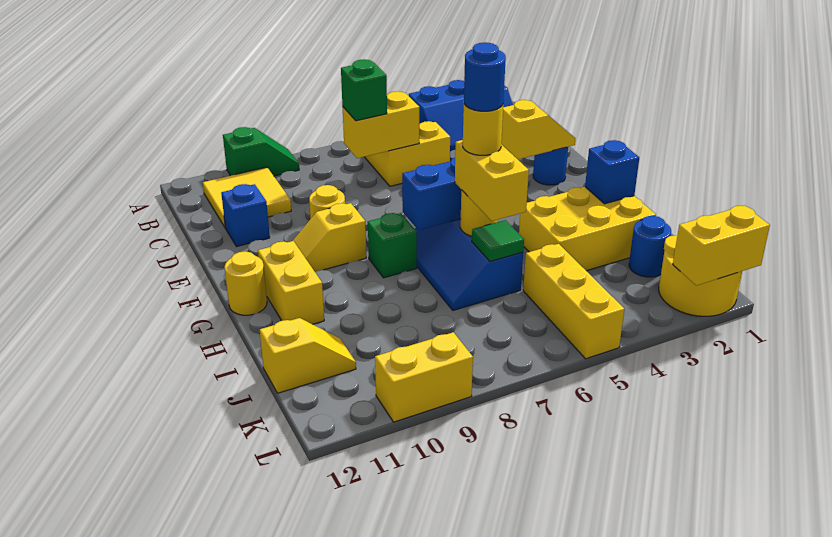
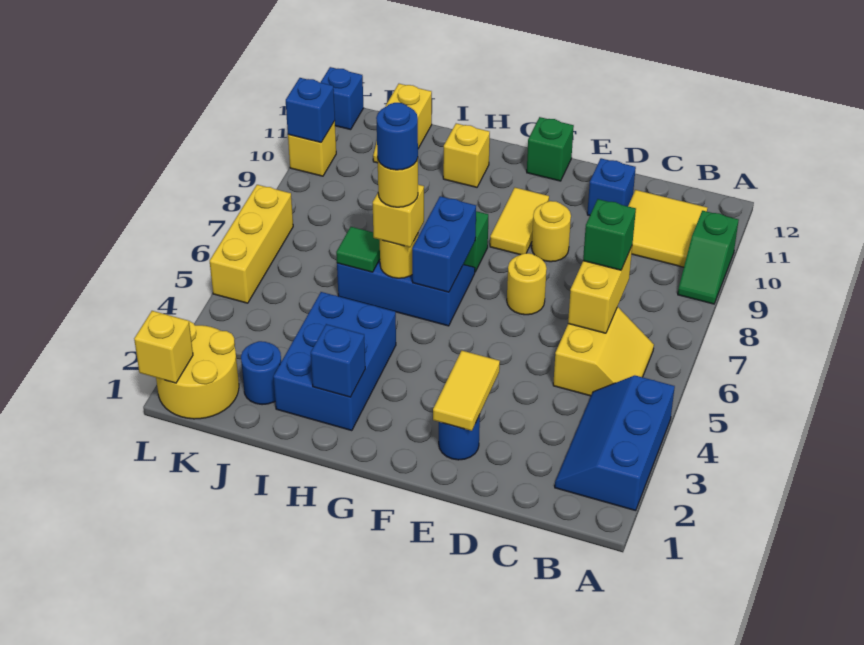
yellow slope E2:E3 level 2 top 3 -> yellow tile E2:E3 level 2
yellow slope F9:F10 level 1 top 9 -> yellow tile F9:F10 level 1
none -> green brick F12 level 1
yellow brick G11:H11 level 1 -> yellow brick H11 level 1
yellow round brick G12 level 1 -> yellow round brick E7 level 1
yellow brick H2:I4 level 1 -> blue brick H2:I4 level 1
yellow brick H6:I6 level 3 -> yellow brick H6 level 3
yellow brick J5:L5 level 1 -> yellow brick L5:L7 level 1
yellow brick L1:L2 level 2 -> yellow brick L1 level 2
yellow brick L9:L10 level 1 -> yellow brick L10 level 1
none -> blue brick L10 level 2
none -> blue brick L12 level 1

